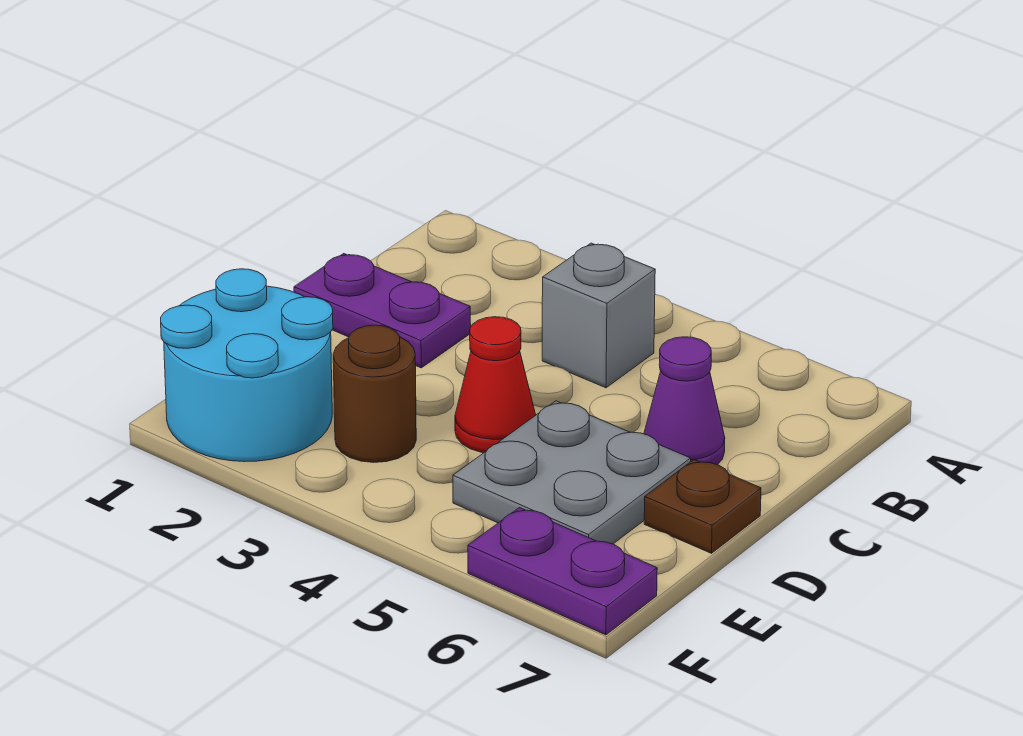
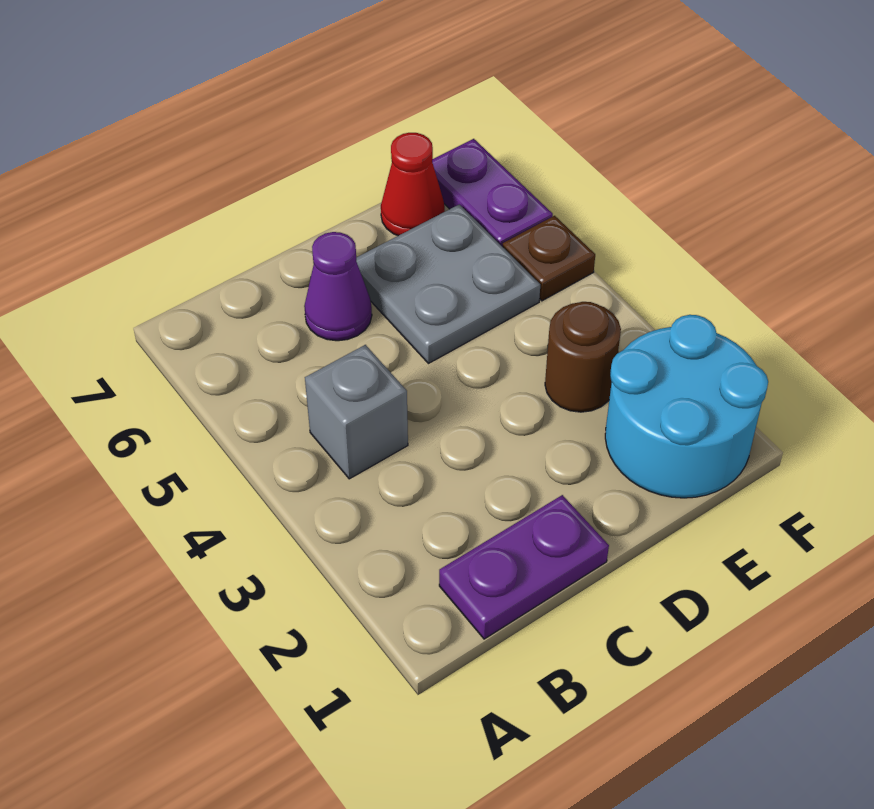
purple plate C1:C2 level 1 -> purple plate B1:C1 level 1
red cone D4 level 1 -> red cone E7 level 1
brown plate D7 level 1 -> brown plate F5 level 1

